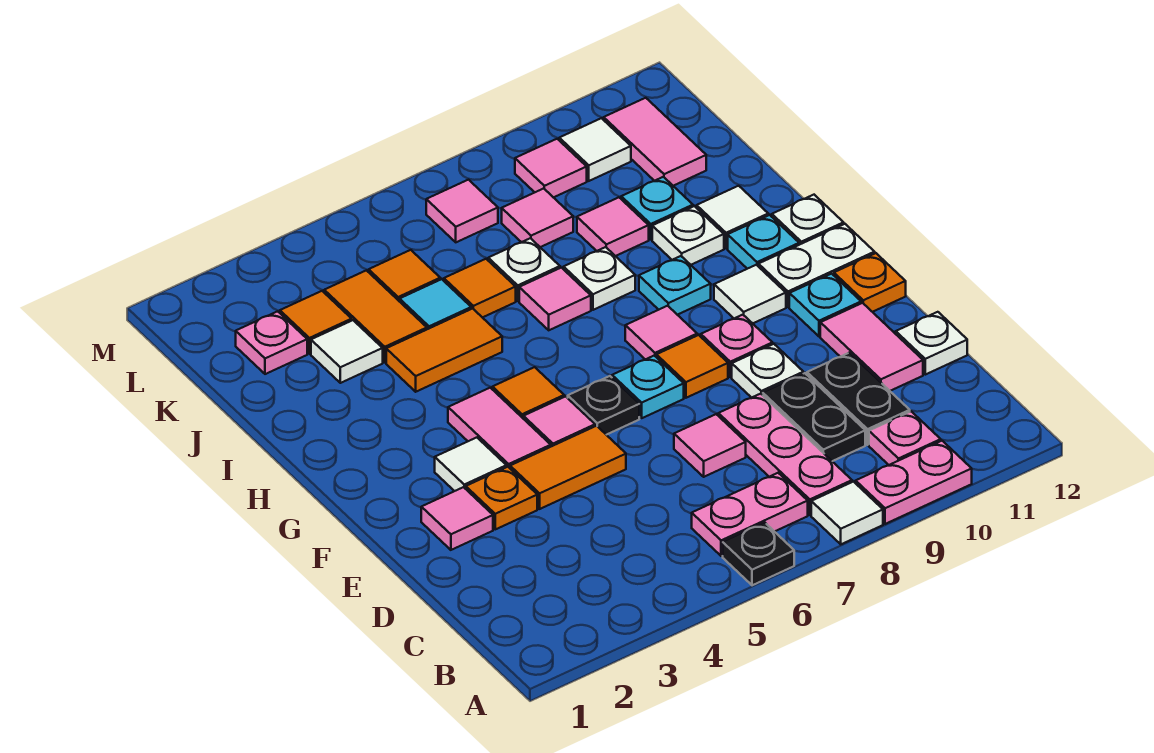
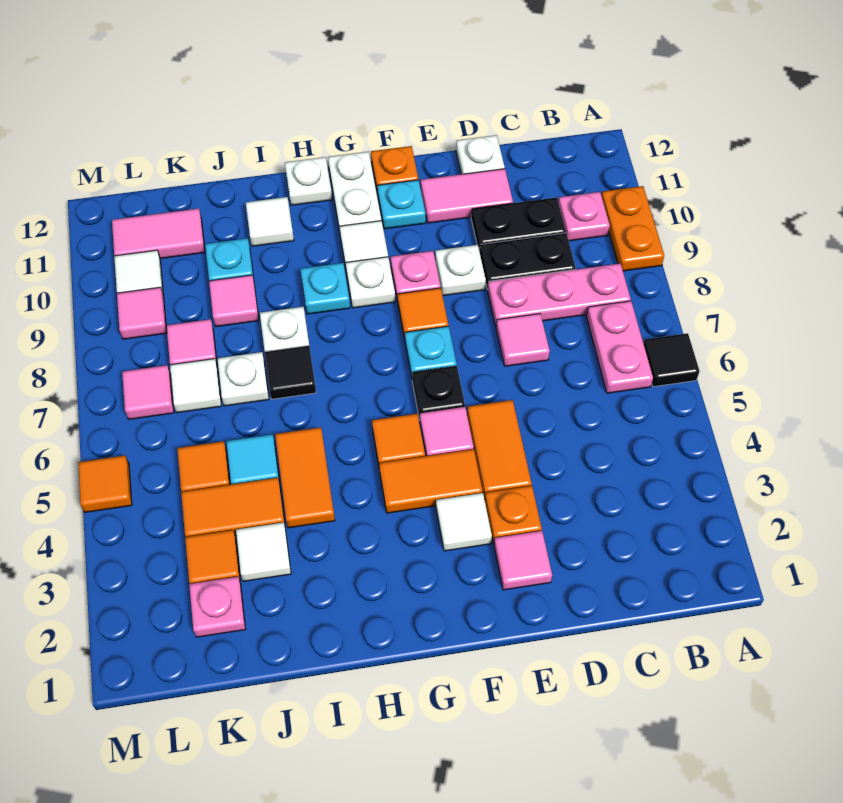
black plate A6 level 1 -> black tile A6 level 1
white tile A8 level 1 -> white tile K7 level 1
pink plate A9:A10 level 1 -> orange plate A9:A10 level 1
pink tile F4:G4 level 1 -> orange tile F4:G4 level 1
pink tile G8 level 1 -> none
cyan plate H11 level 1 -> none
pink tile I7 level 1 -> black tile I7 level 1
white plate I10 level 1 -> white plate G9 level 1
orange tile J6 level 1 -> orange tile M5 level 1

